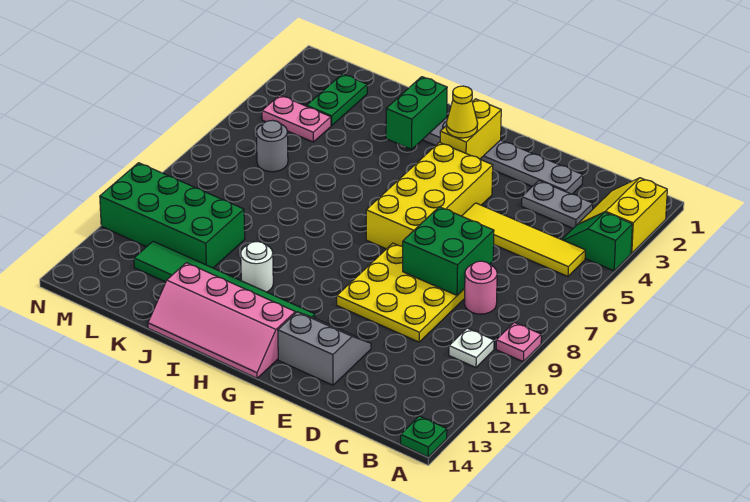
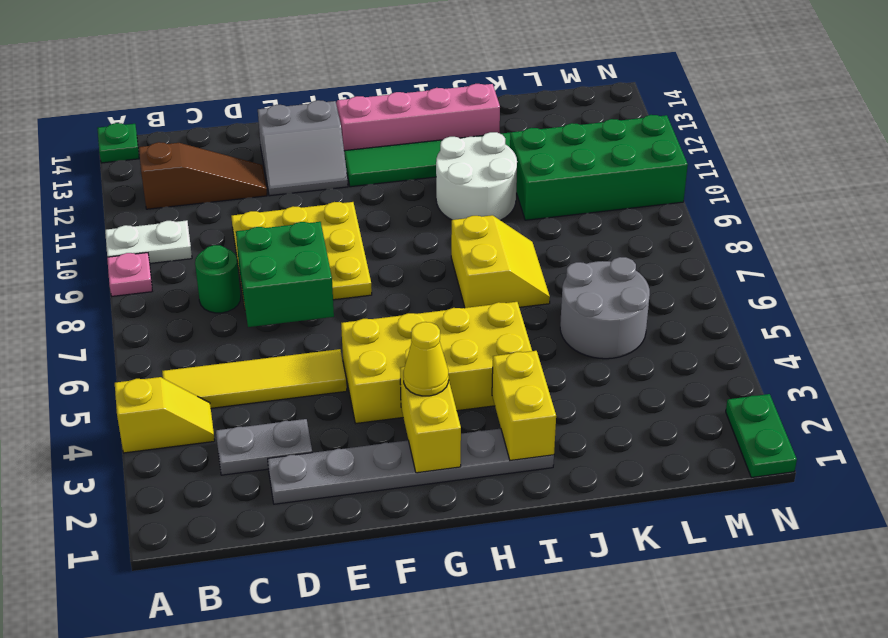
yellow slope A2:B3 level 1 top A -> yellow slope I7:J8 level 1 top I
green slope A4:B4 level 1 top A -> yellow slope A4:B4 level 1 top A
white plate B10 level 1 -> white plate A10:B10 level 1
none -> brown slope B12:D12 level 1 top B
pink round brick C8 level 1 -> green round brick C8 level 1
yellow brick F4:G7 level 1 -> yellow brick F4:I5 level 1
green brick I2:I3 level 2 -> yellow brick I2:I3 level 2
white round brick I11 level 1 -> white round brick I10:J11 level 1
green plate L2:L3 level 1 -> green plate N1:N2 level 1
pink plate L4:M4 level 1 -> none
grey round brick L6 level 1 -> grey round brick K5:L6 level 1

